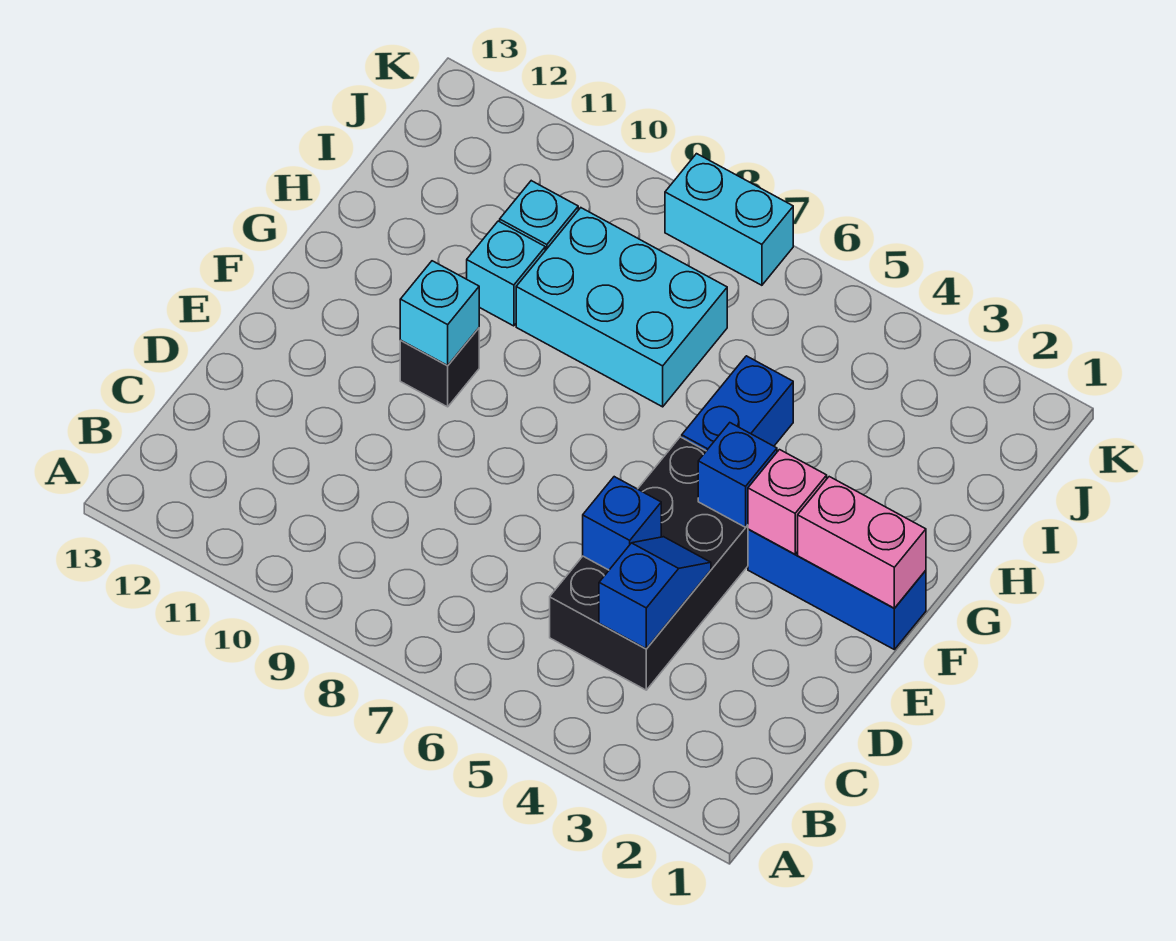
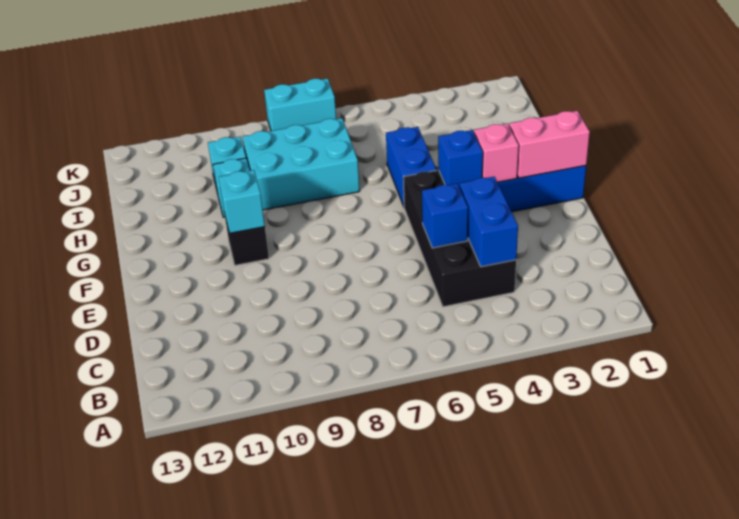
blue slope C4:D4 level 2 top C -> blue brick C4:D4 level 2

